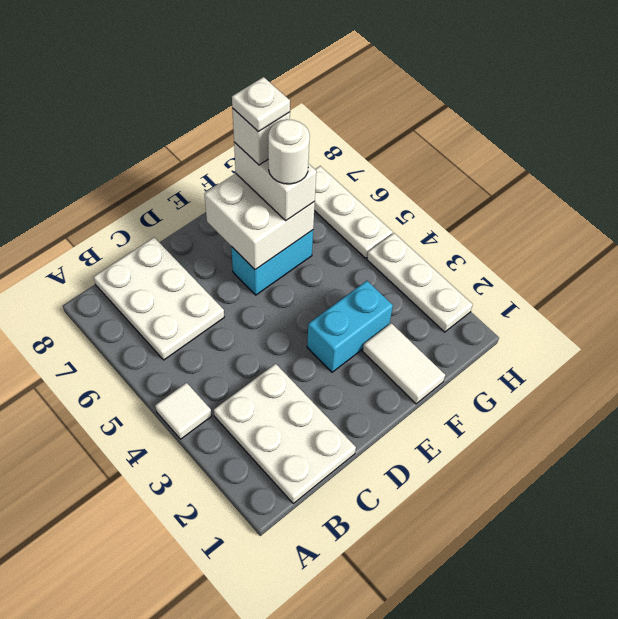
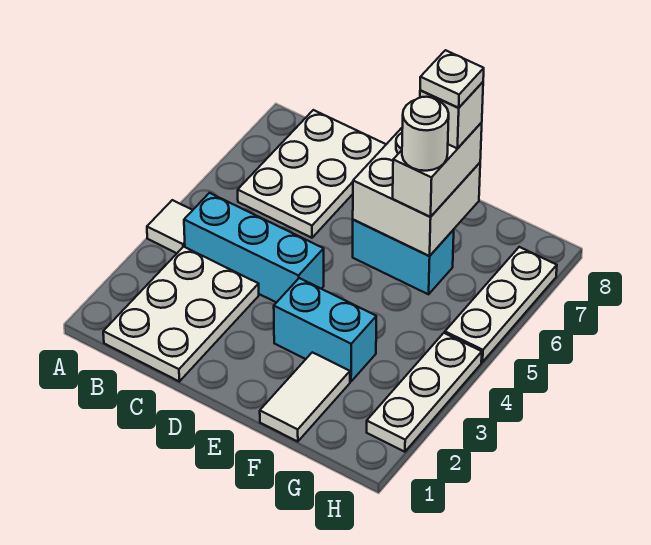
none -> cyan brick B4:D4 level 1

